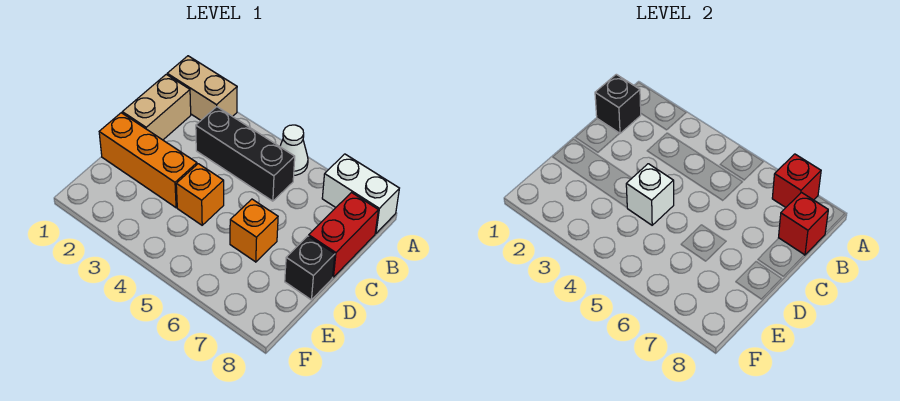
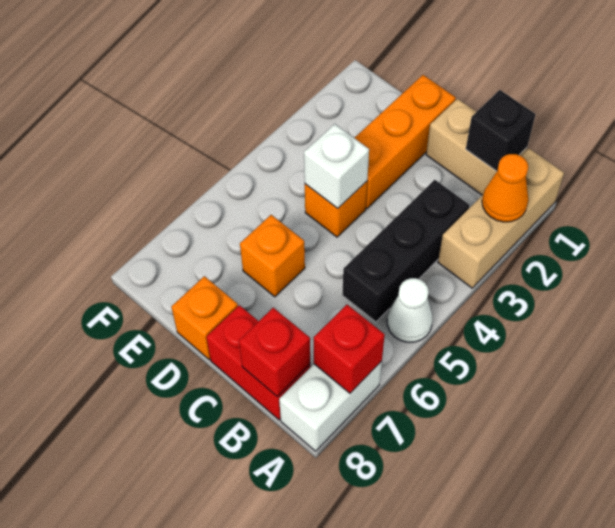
tan brick A1:A2 level 1 -> tan brick A1:A3 level 1
none -> orange cone A2 level 2
black brick D8 level 1 -> orange brick D8 level 1

